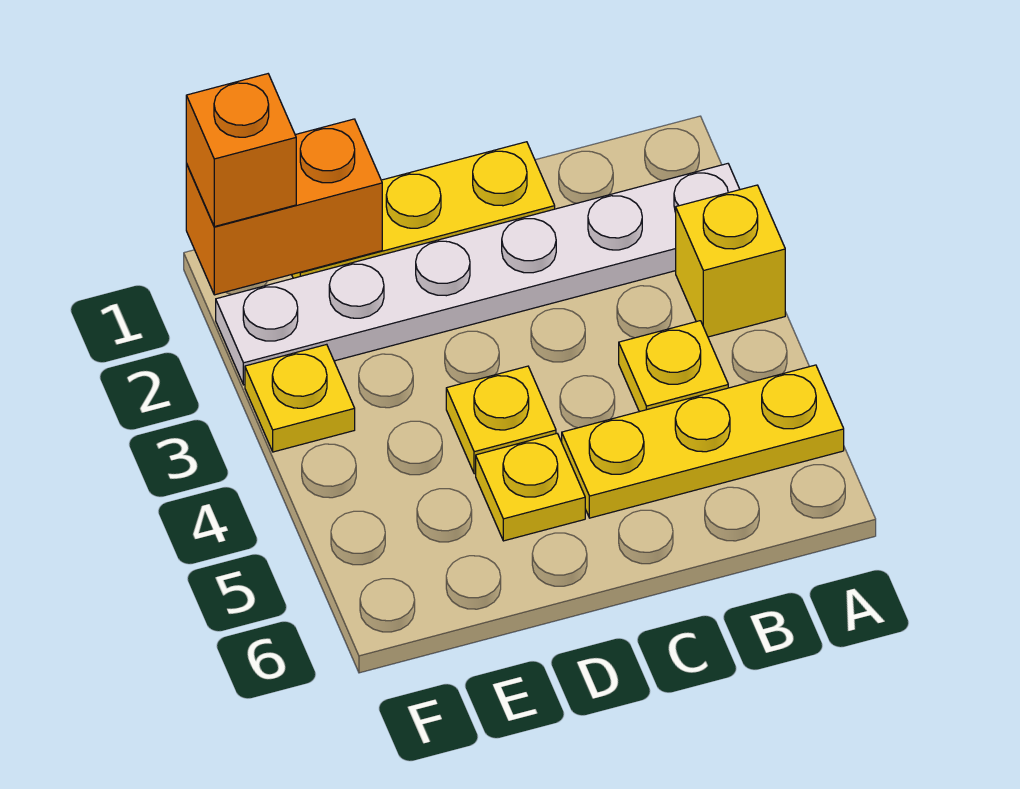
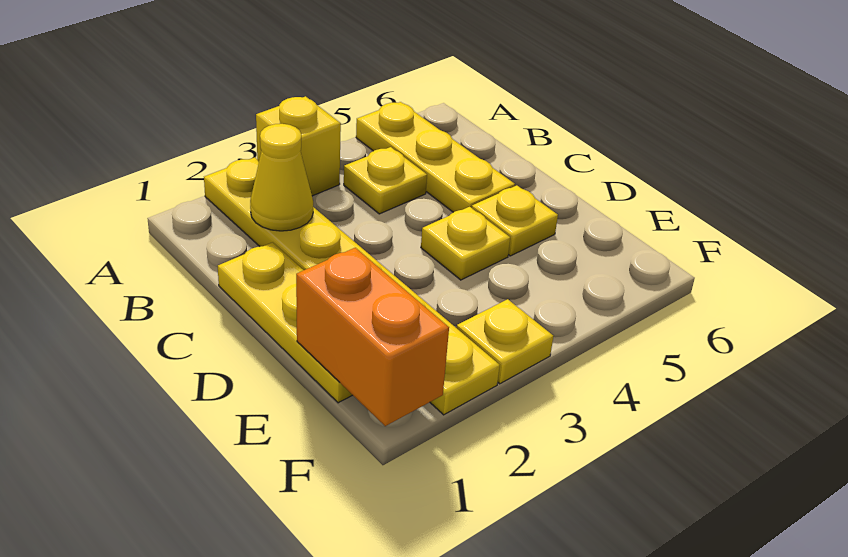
white plate A2:F2 level 1 -> yellow plate A2:F2 level 1
none -> yellow cone B2 level 2
orange brick F1 level 3 -> none

